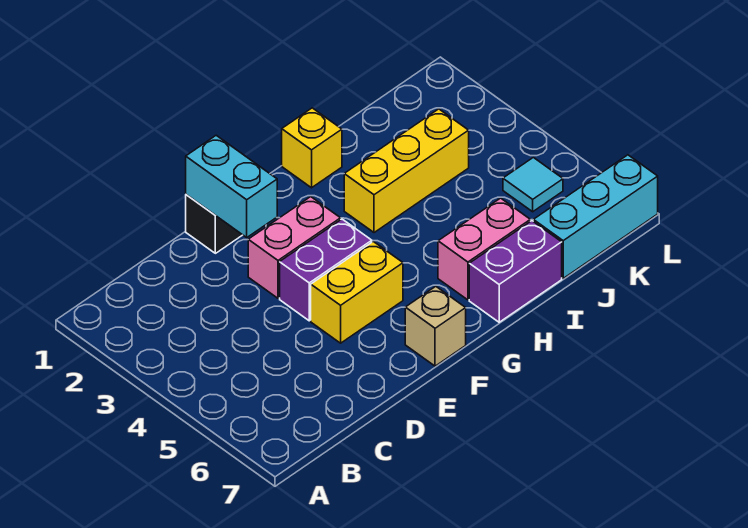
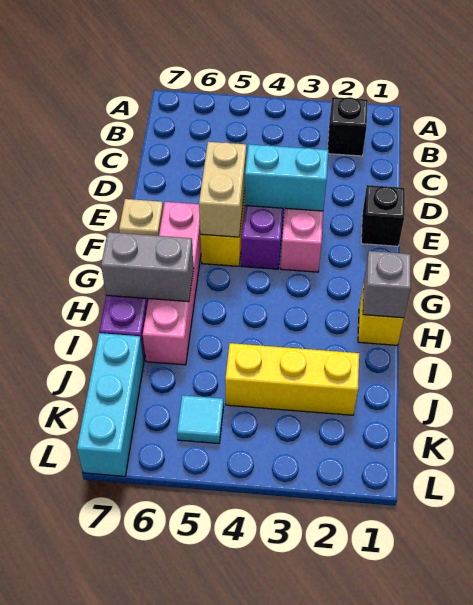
none -> black brick B2 level 1
cyan brick E1:E2 level 2 -> cyan brick E3:E4 level 2
none -> tan brick E5:F5 level 2
none -> grey brick H1 level 2
yellow brick H3:J3 level 1 -> yellow brick J2:J4 level 1
pink brick H6:I6 level 1 -> pink brick F6:I6 level 1
none -> grey brick H6:H7 level 2

